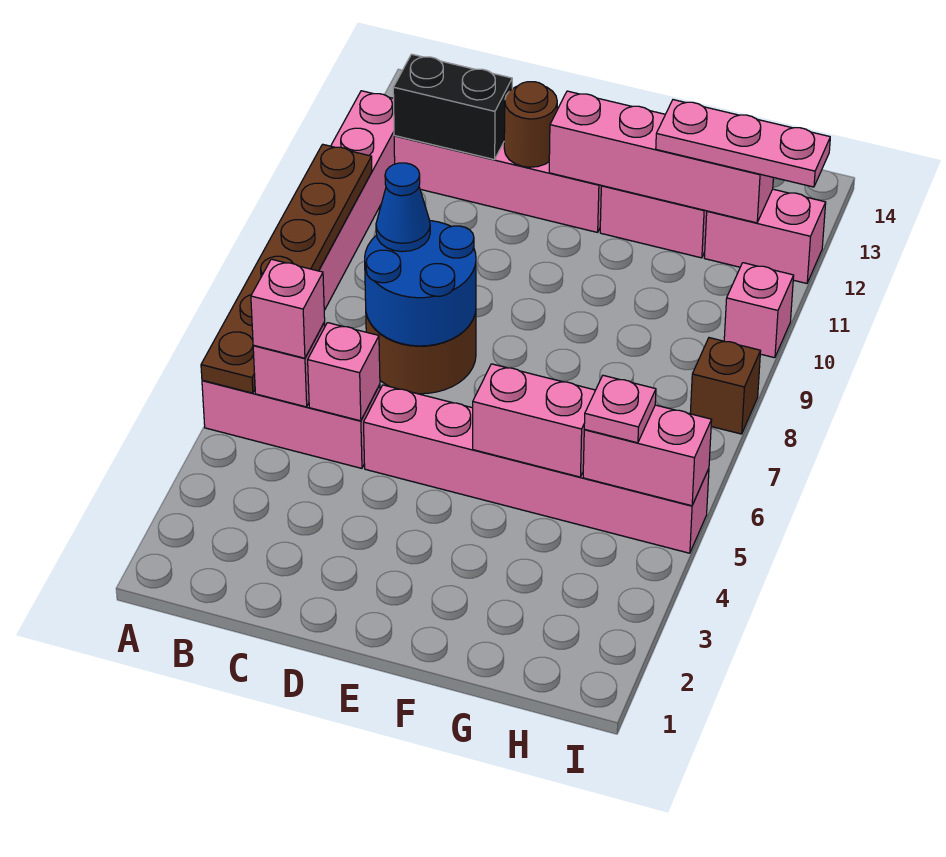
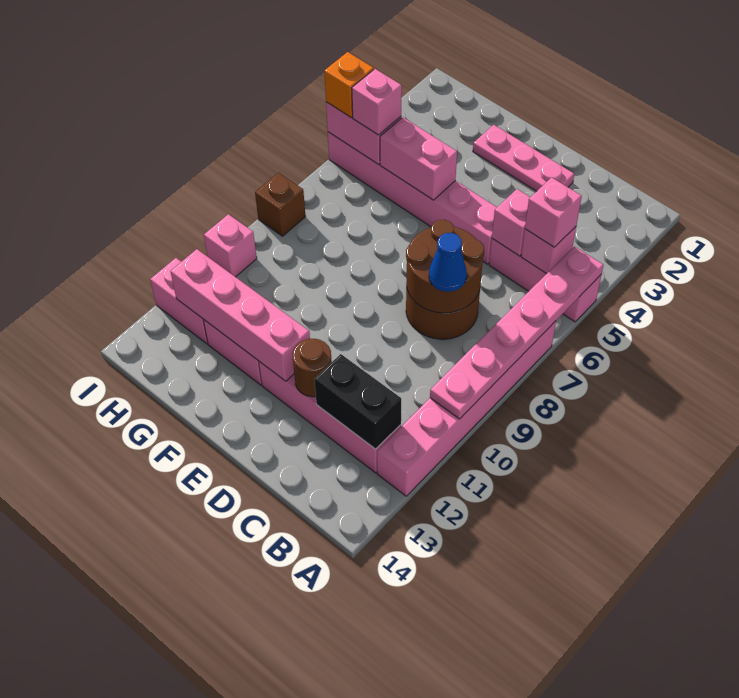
brown plate A5:A10 level 2 -> pink plate A5:A10 level 2
blue round brick C7:D8 level 2 -> brown round brick C7:D8 level 2
pink plate G12:I12 level 3 -> pink plate D2:F2 level 1
pink plate H5 level 3 -> pink brick H5 level 3
none -> orange brick I5 level 3

